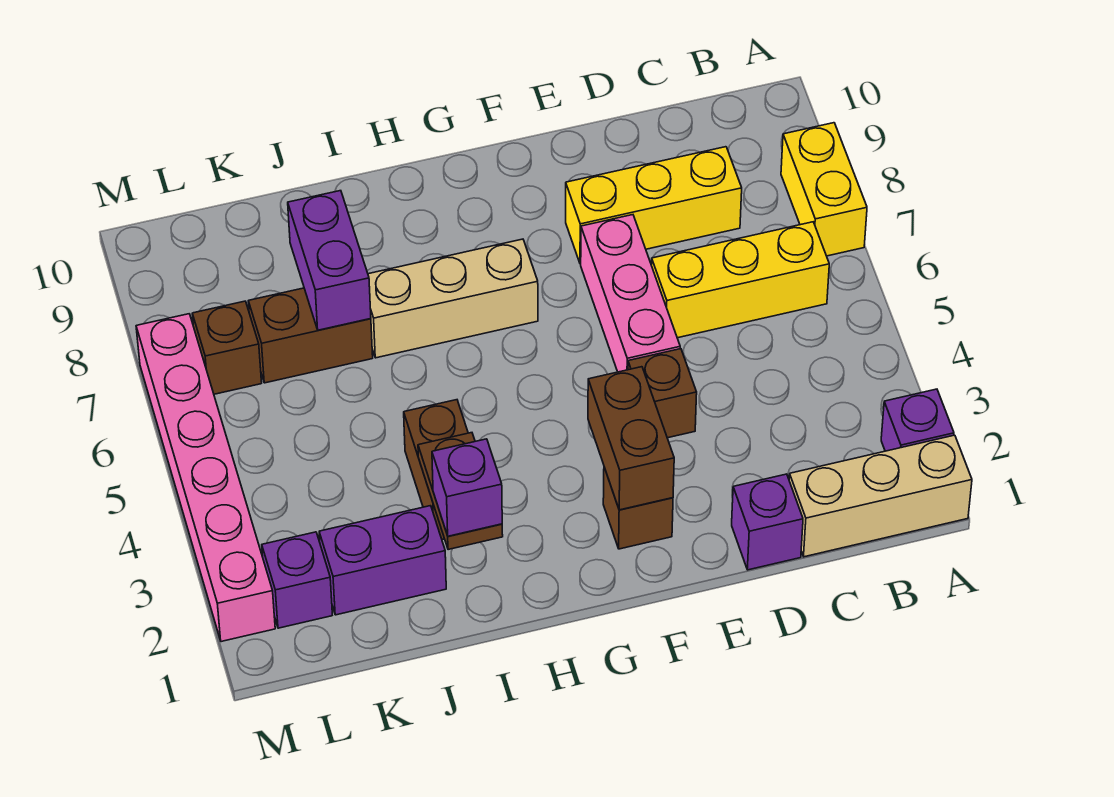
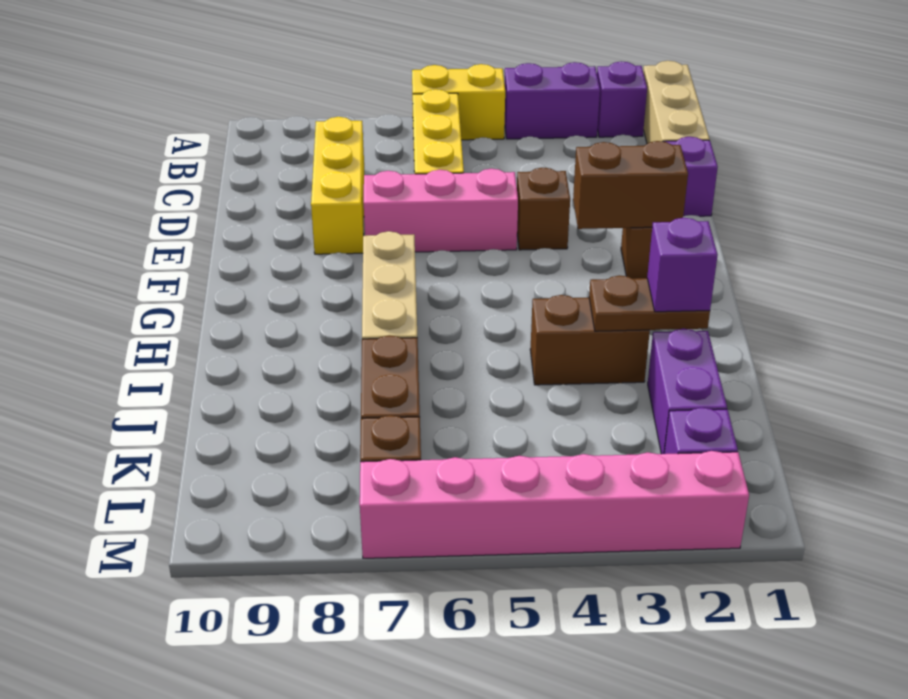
yellow brick A7:A8 level 1 -> yellow brick A5:A6 level 1
purple brick J7:J8 level 2 -> purple brick A3:A4 level 1

